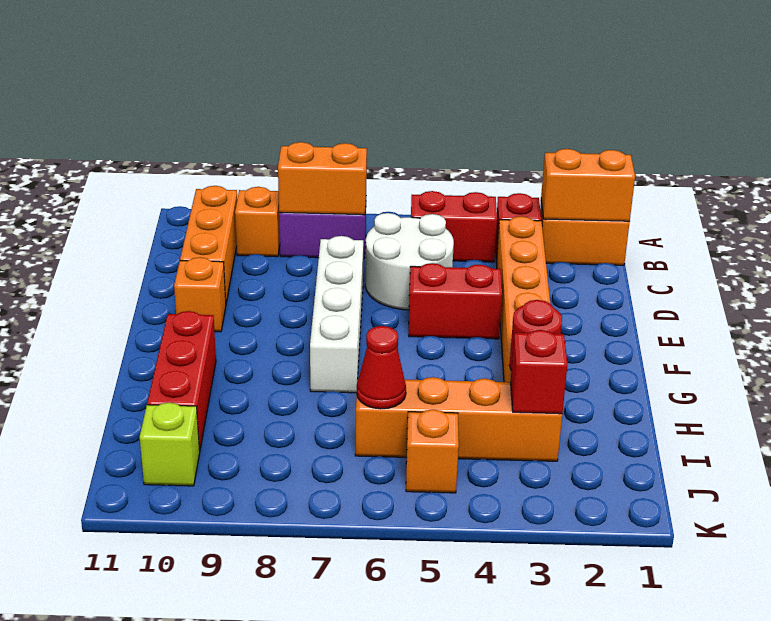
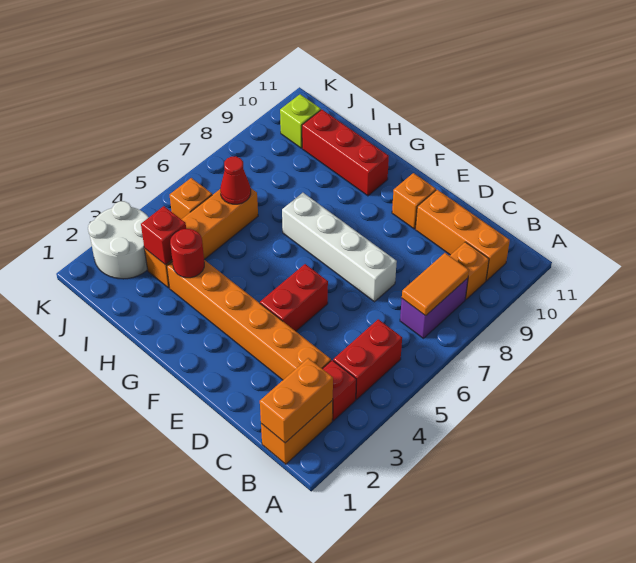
orange brick B7:B8 level 2 -> orange tile B7:B8 level 2
white round brick C5:D6 level 1 -> white round brick J2:K3 level 1

